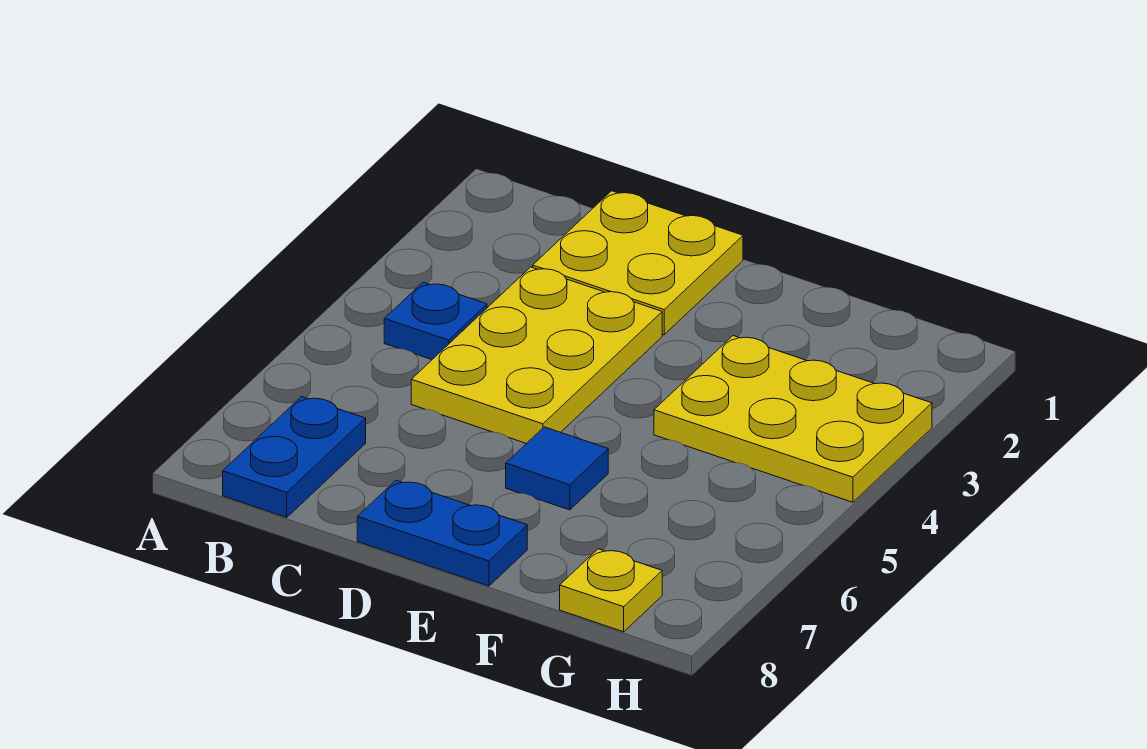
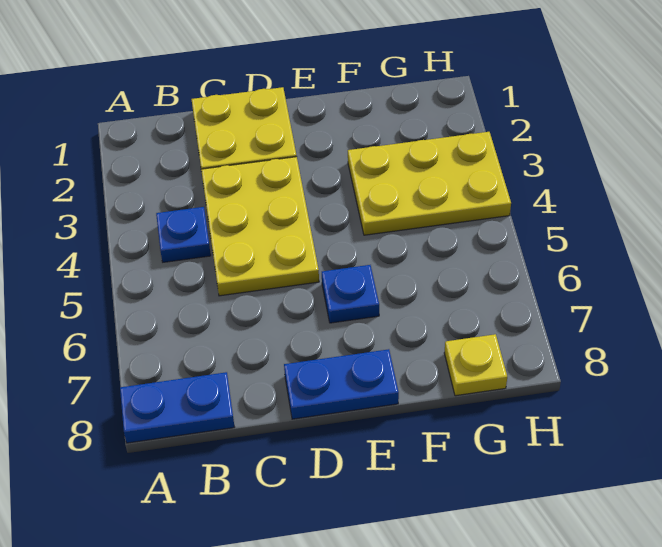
blue plate B7:B8 level 1 -> blue plate A8:B8 level 1
blue tile E6 level 1 -> blue plate E6 level 1

